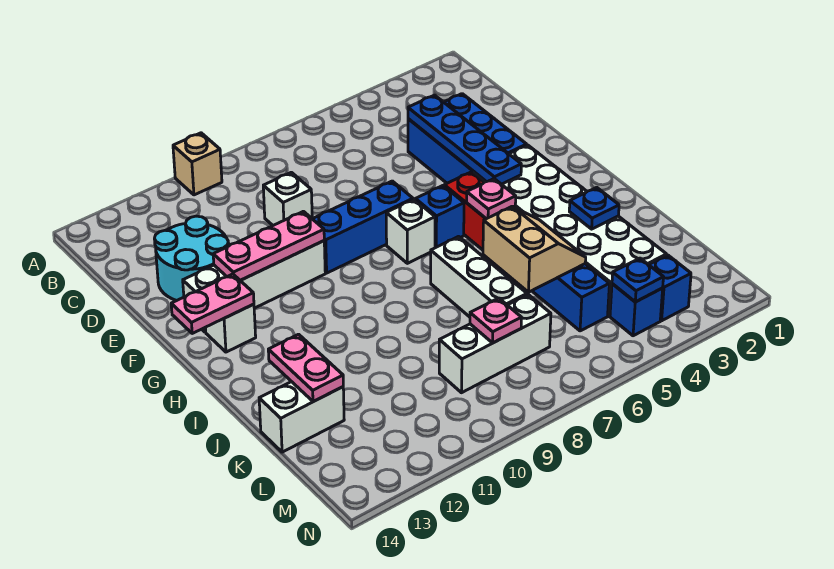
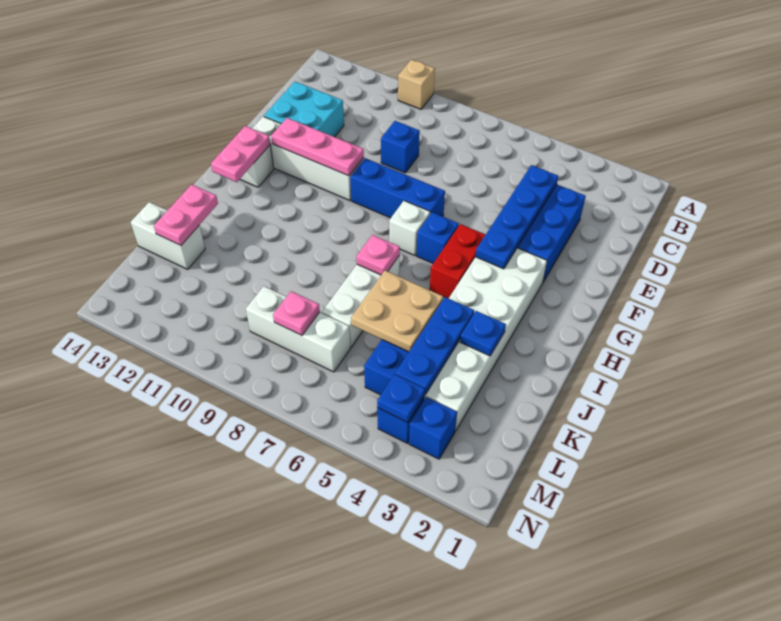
white brick D9 level 1 -> blue brick D9 level 1
cyan round brick D12:E13 level 1 -> cyan brick D12:E13 level 1
pink plate G13:G14 level 2 -> pink plate G13:H13 level 2
pink plate H5 level 2 -> pink plate I7 level 2
none -> blue plate J4:L4 level 2
tan slope J5:K6 level 2 top 6 -> tan plate J5:K6 level 2

